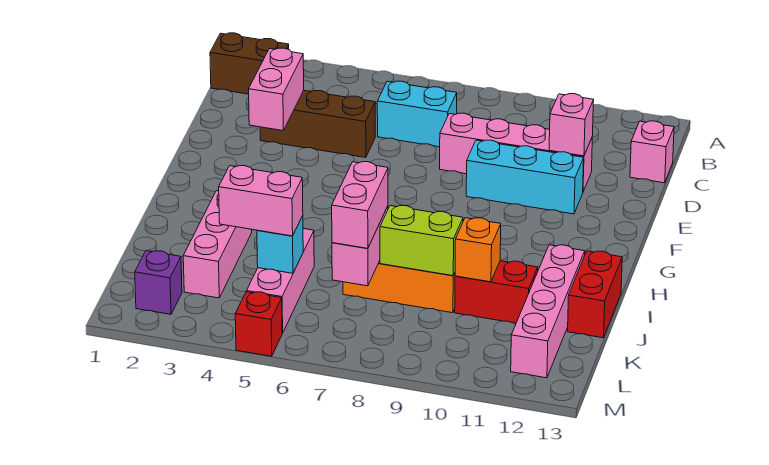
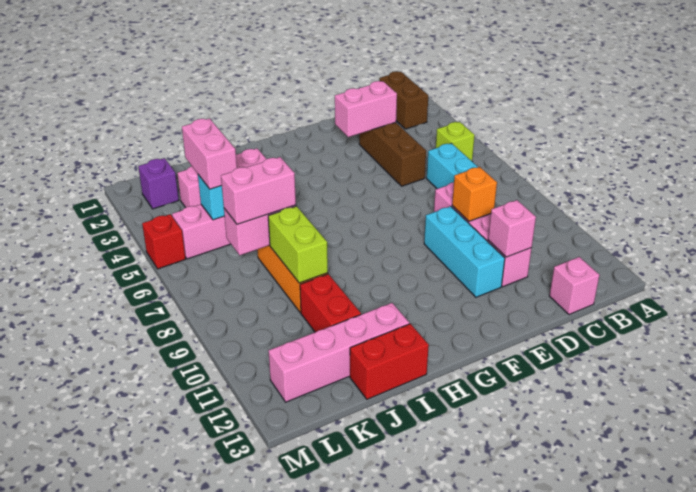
none -> lime brick B5 level 1
orange brick J10 level 2 -> orange brick D9 level 2

